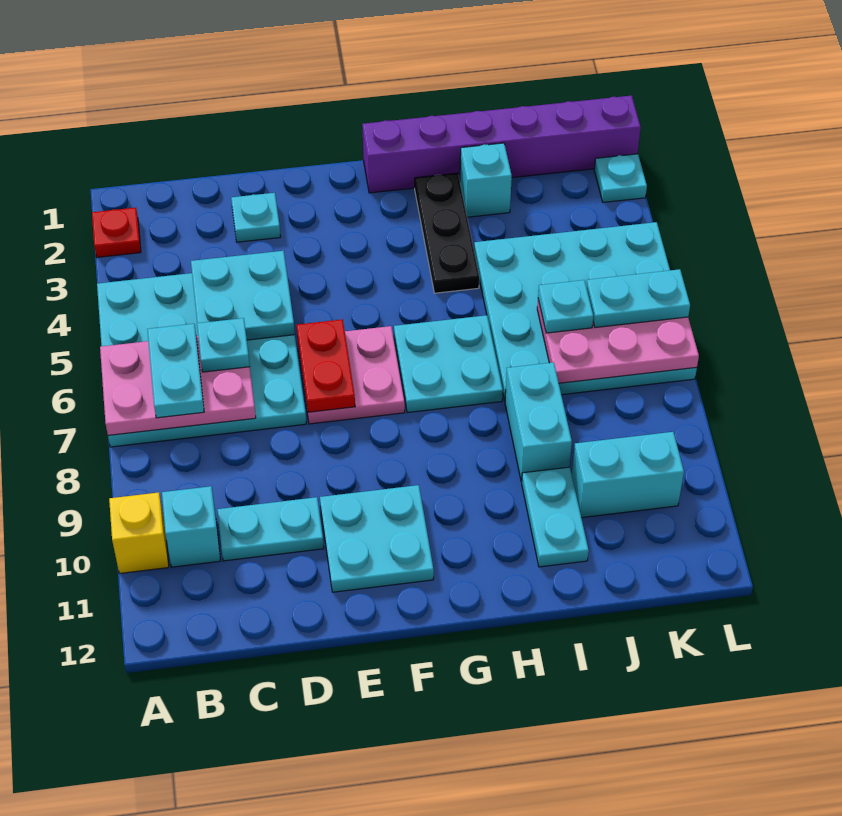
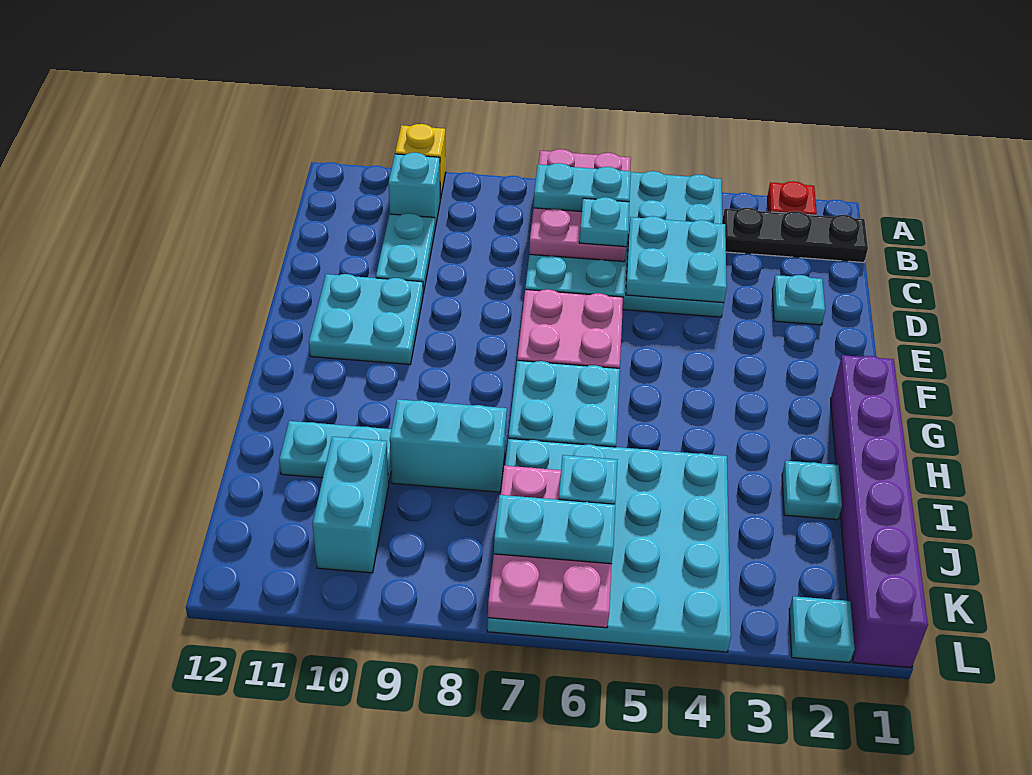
red plate E6:E7 level 2 -> none
black plate H2:H4 level 1 -> black plate B1:B3 level 1
cyan brick I2 level 1 -> cyan plate I2 level 1
cyan plate K6:L6 level 3 -> cyan plate K6:K7 level 3

